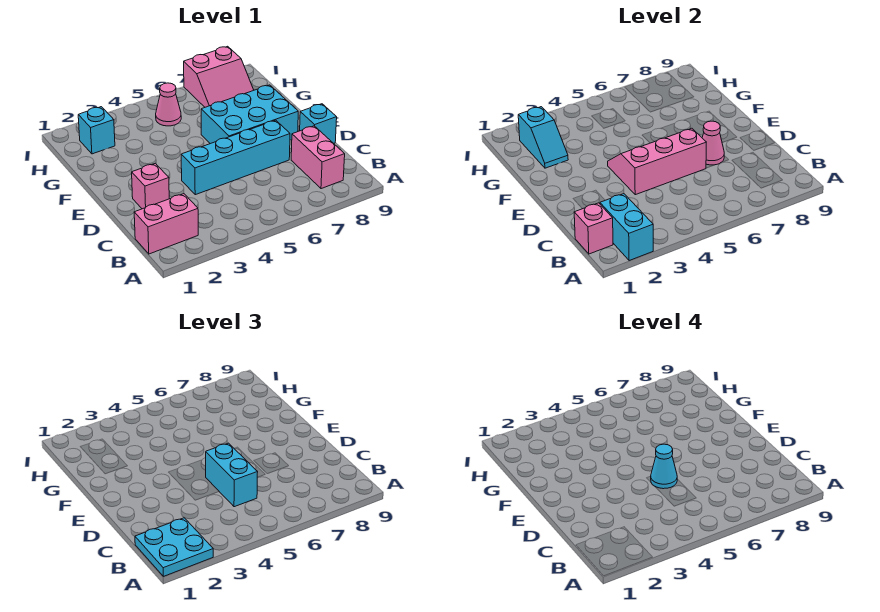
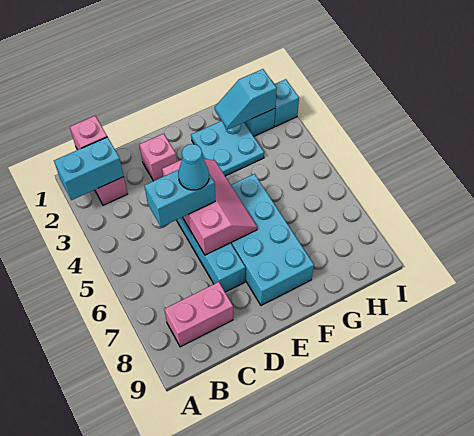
cyan plate A1:B2 level 3 -> cyan plate F2:G3 level 1
pink cone D7 level 2 -> none
cyan brick D9 level 1 -> cyan brick I2 level 1
cyan brick E6:F8 level 1 -> cyan brick E5:F8 level 1
pink cone H5 level 1 -> none
pink slope H7:I8 level 1 top I -> none

